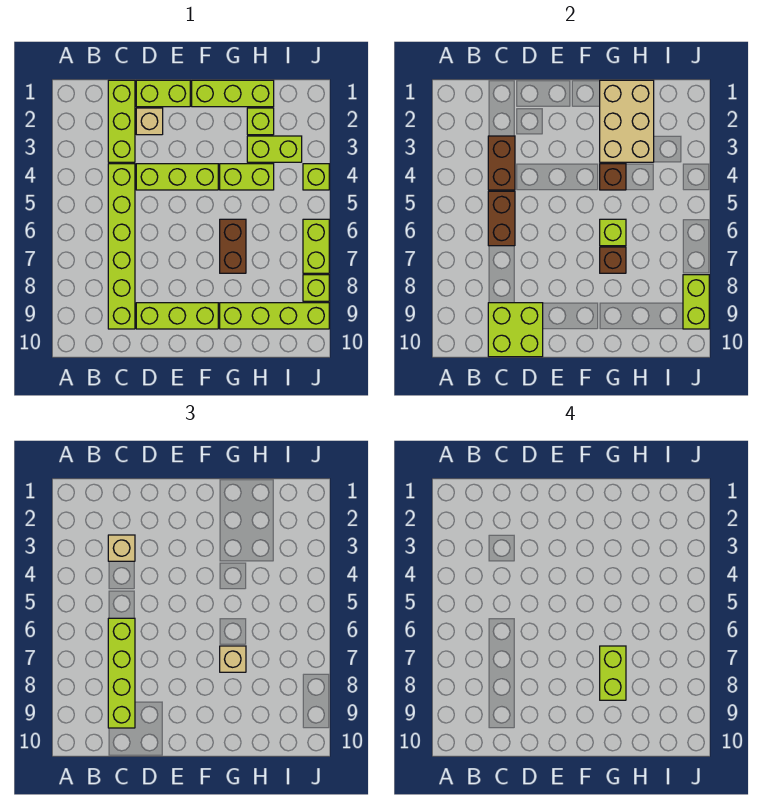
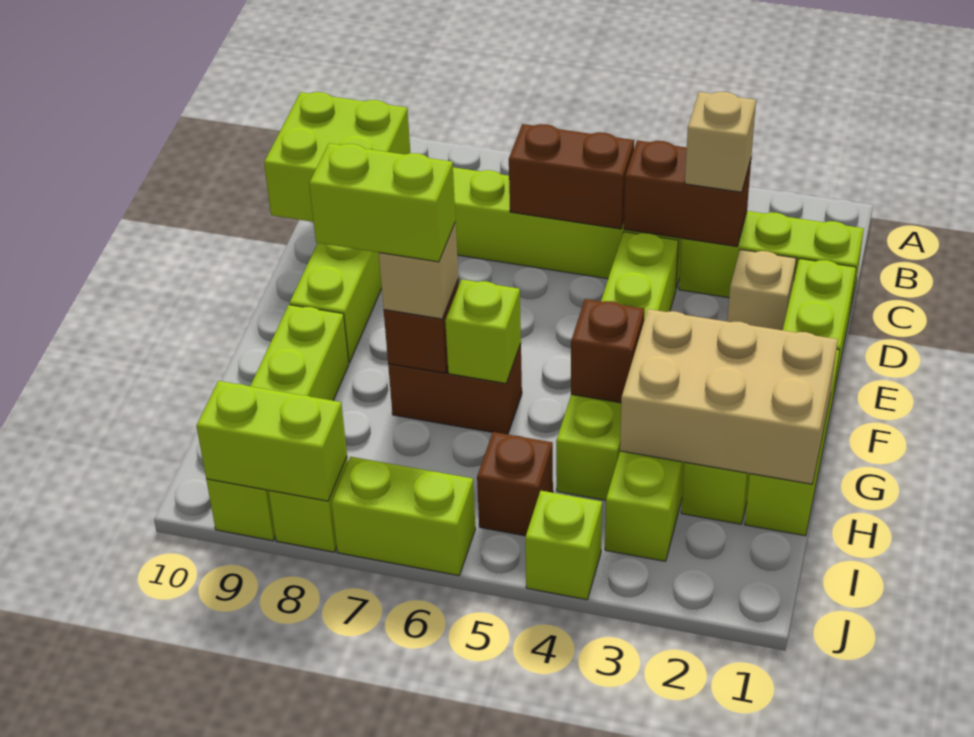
lime brick C6:C9 level 3 -> none
none -> brown brick I5 level 1

